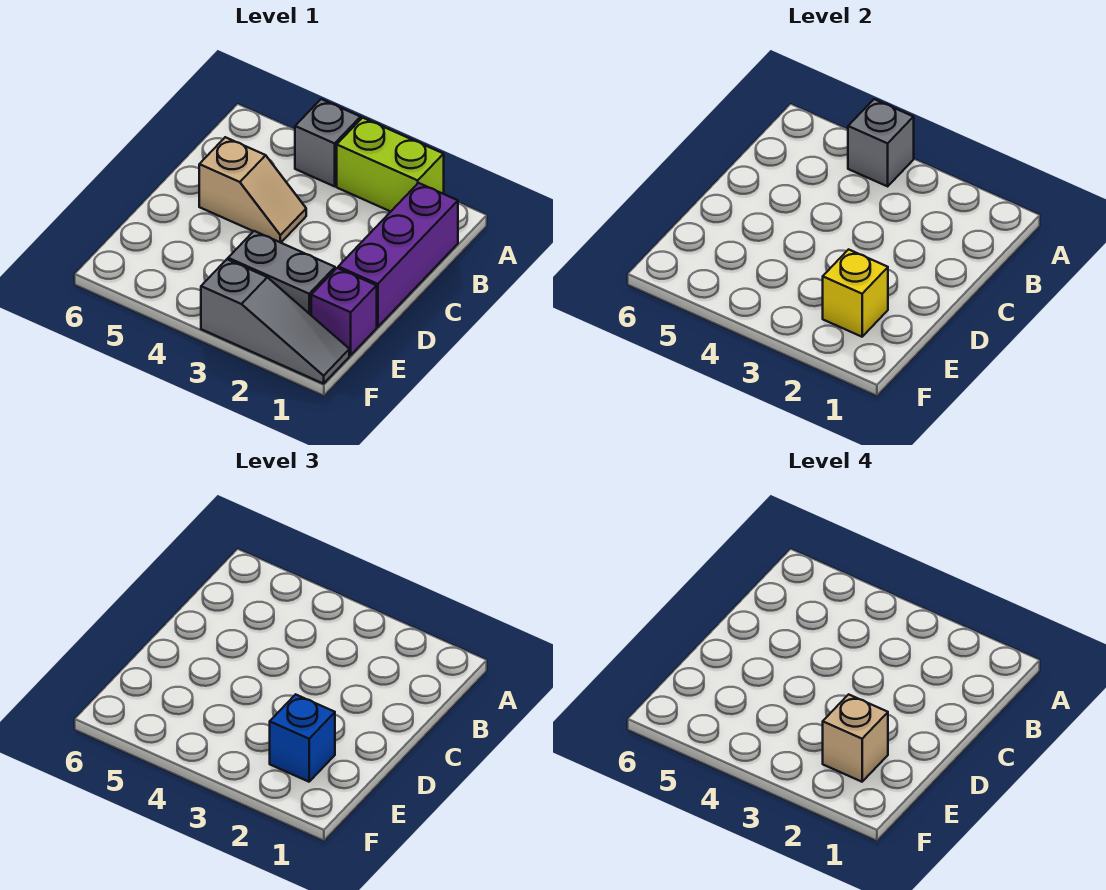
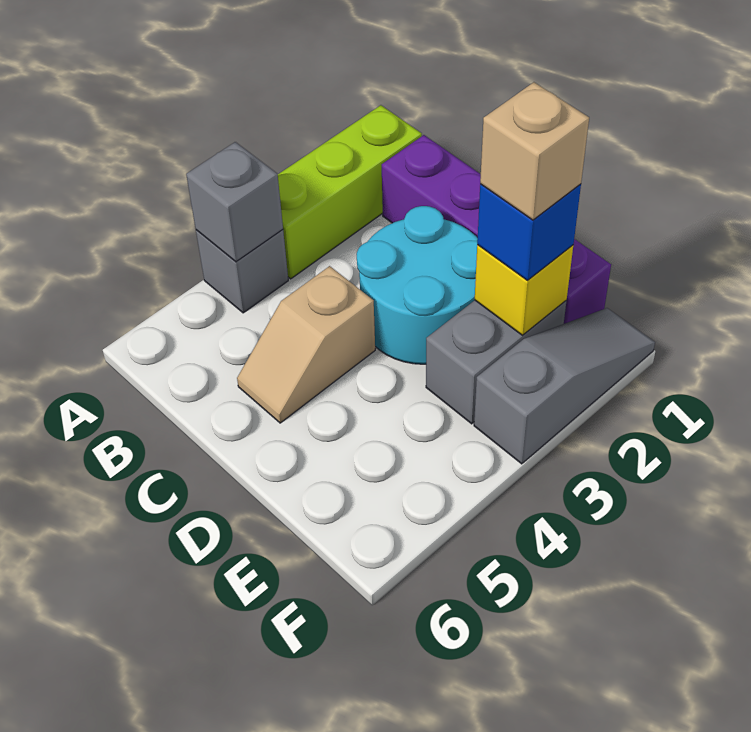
lime brick A2:A3 level 1 -> lime brick A1:A3 level 1
none -> cyan round brick C2:D3 level 1
tan slope C4:C5 level 1 top 5 -> tan slope C4:C5 level 1 top 4

